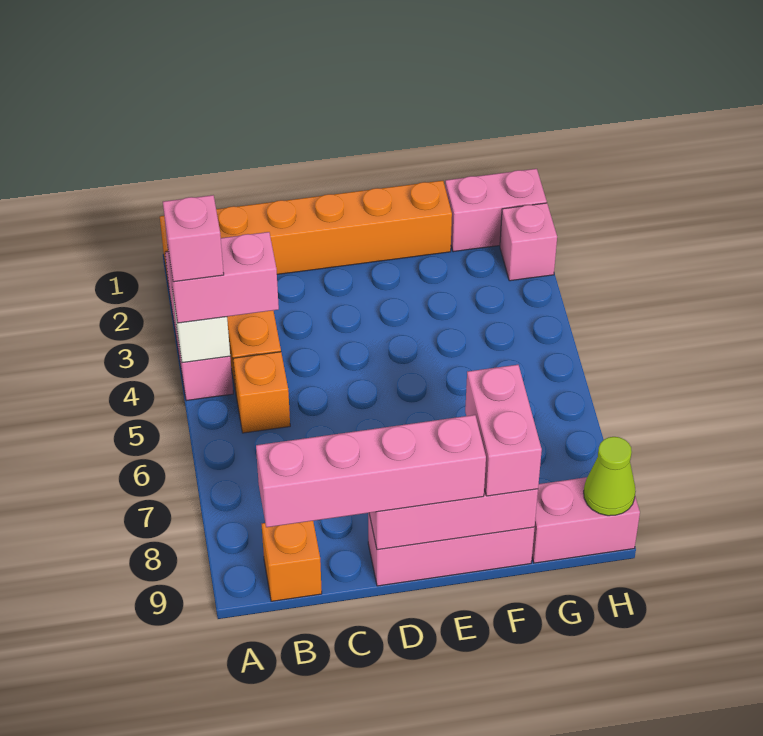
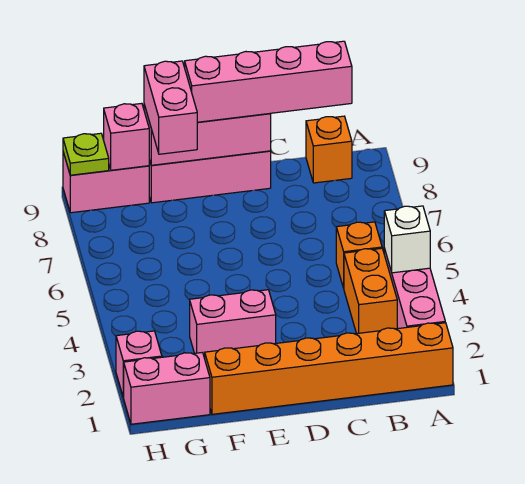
pink brick A4:B4 level 3 -> pink brick E3:F3 level 1
pink brick A4 level 4 -> pink brick G9 level 2
lime cone H9 level 2 -> lime plate H9 level 2

